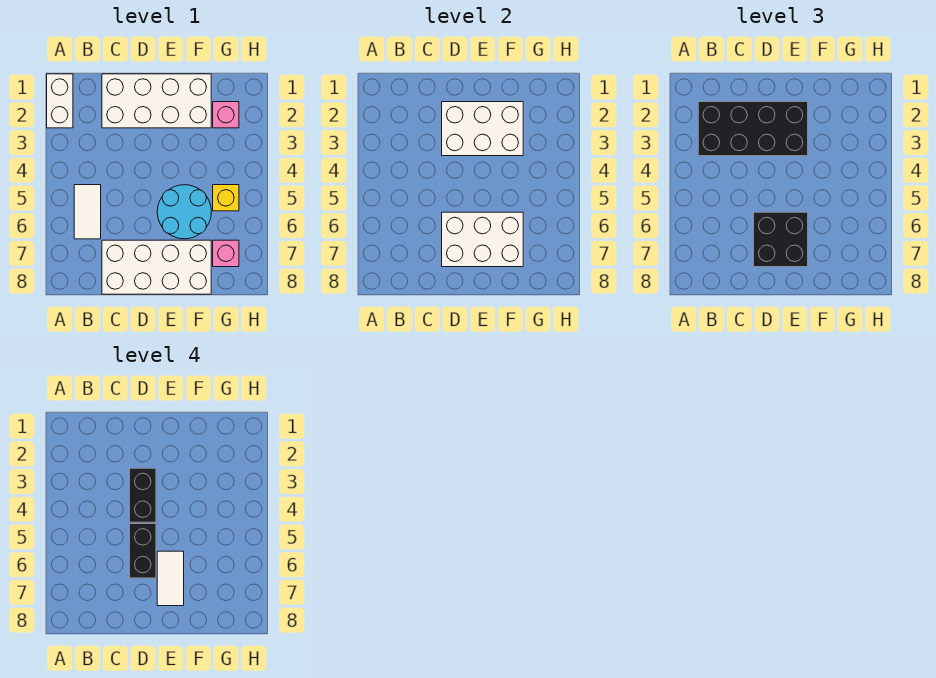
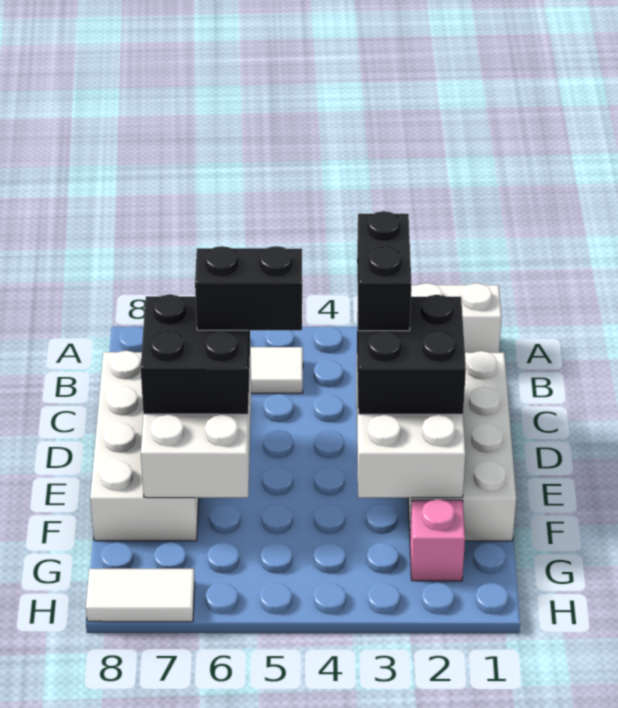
black brick B2:E3 level 3 -> black brick D2:E3 level 3
black brick D3:D4 level 4 -> black brick C3:D3 level 4
cyan round brick E5:F6 level 1 -> none
white tile E6:E7 level 4 -> white tile H7:H8 level 1
yellow brick G5 level 1 -> none
pink brick G7 level 1 -> none

